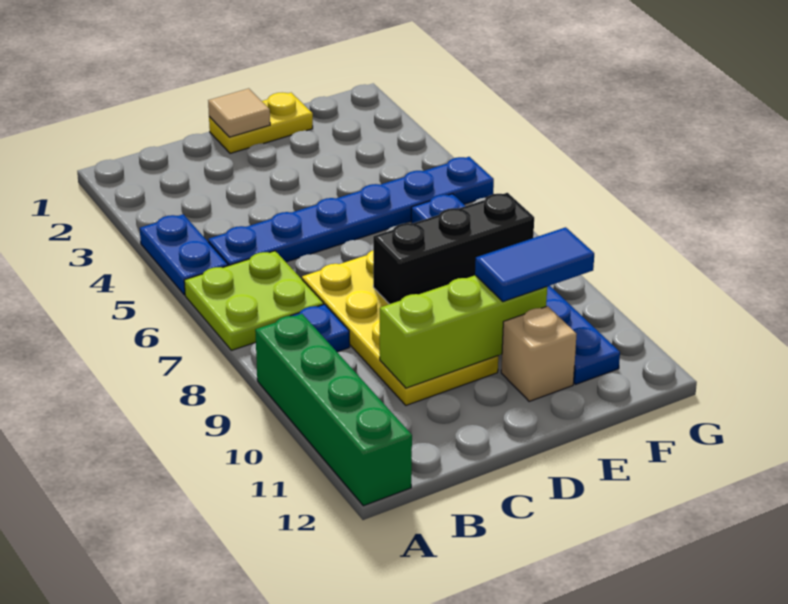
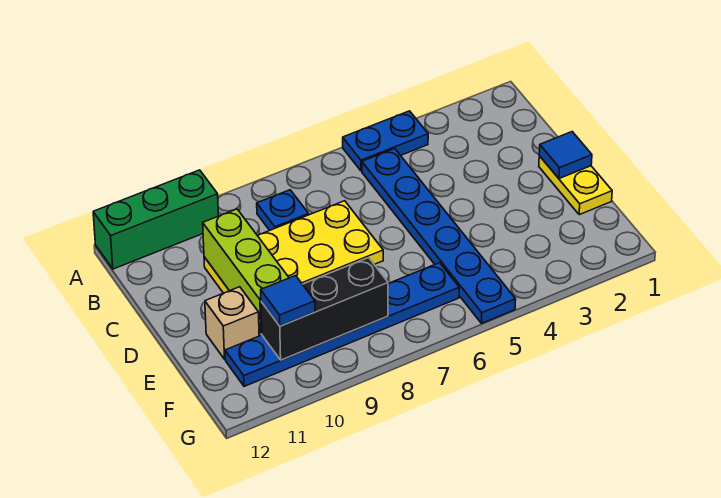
lime plate A6:B7 level 1 -> none
green brick A9:A12 level 1 -> green brick A10:A12 level 1
tan tile D1 level 2 -> blue tile D1 level 2
black brick D8:F8 level 2 -> black brick F8:F10 level 2
blue tile E10:F10 level 3 -> blue tile F10 level 3

